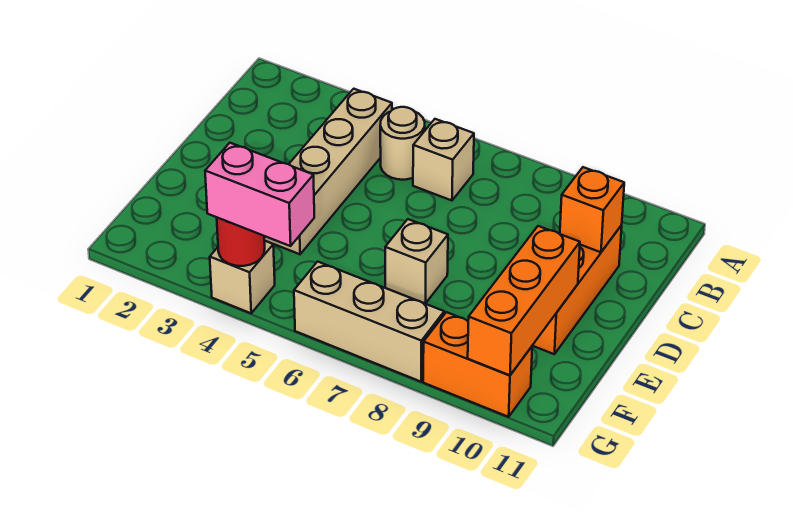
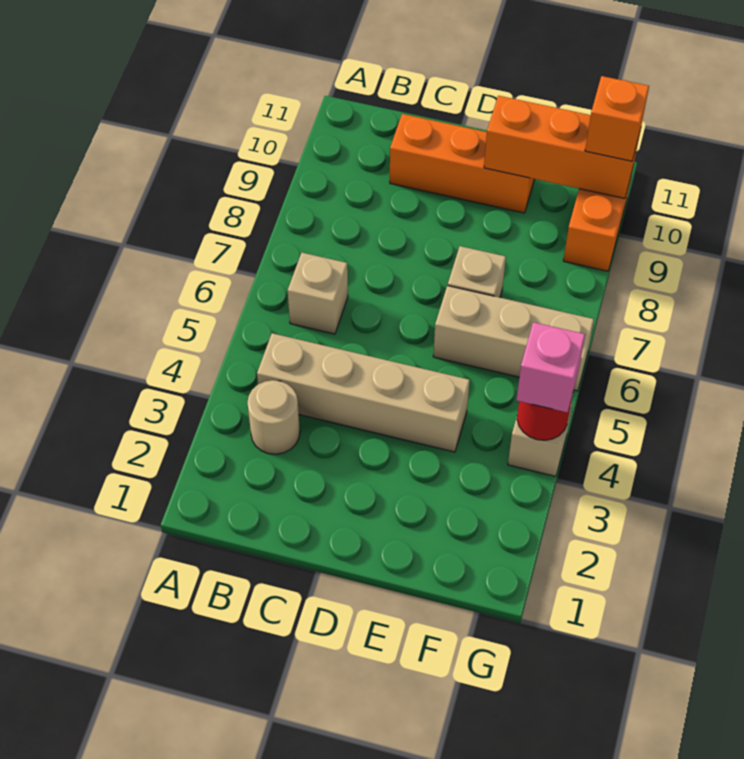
tan round brick B5 level 1 -> tan round brick B3 level 1
orange brick C10 level 2 -> orange brick G10 level 3
pink brick G4:G5 level 3 -> pink brick G4 level 3
tan brick G6:G8 level 1 -> tan brick E6:G6 level 1

